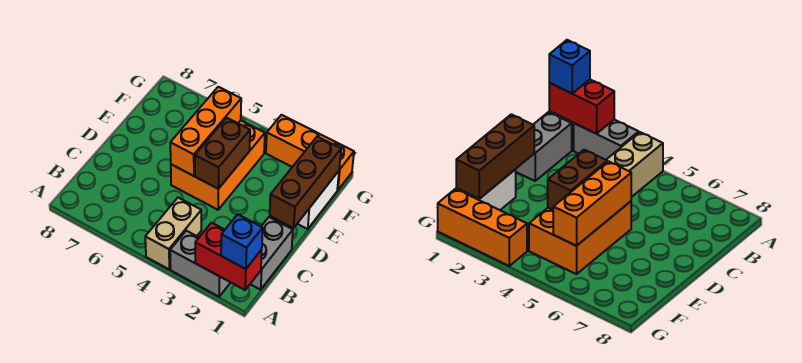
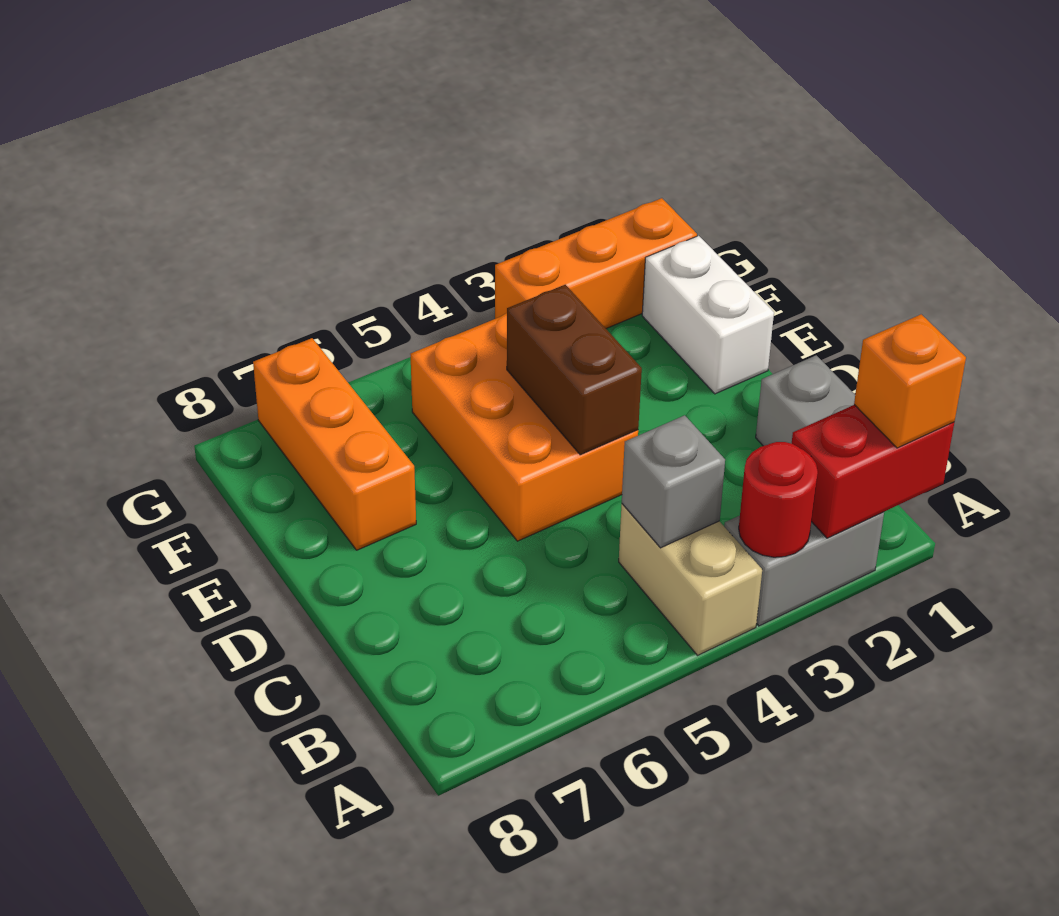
blue brick A1 level 3 -> orange brick A1 level 3
none -> red round brick A3 level 2
none -> grey brick B4 level 2
brown brick D1:F1 level 2 -> none
orange brick D5:F5 level 2 -> orange brick E7:G7 level 1

